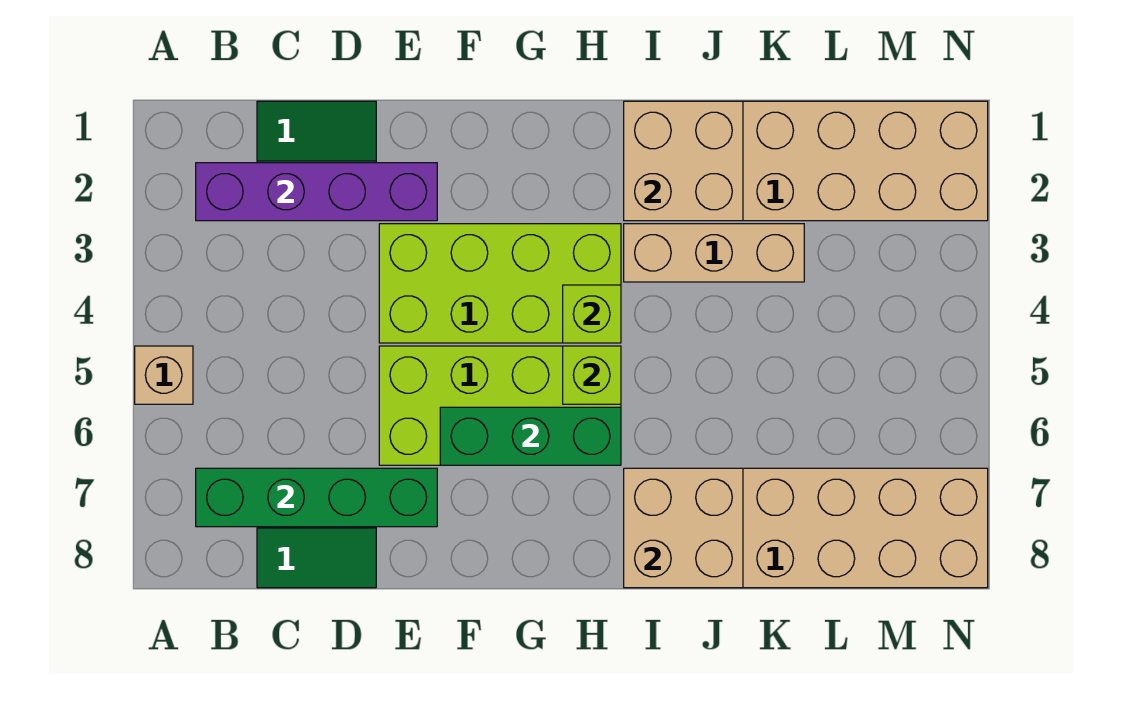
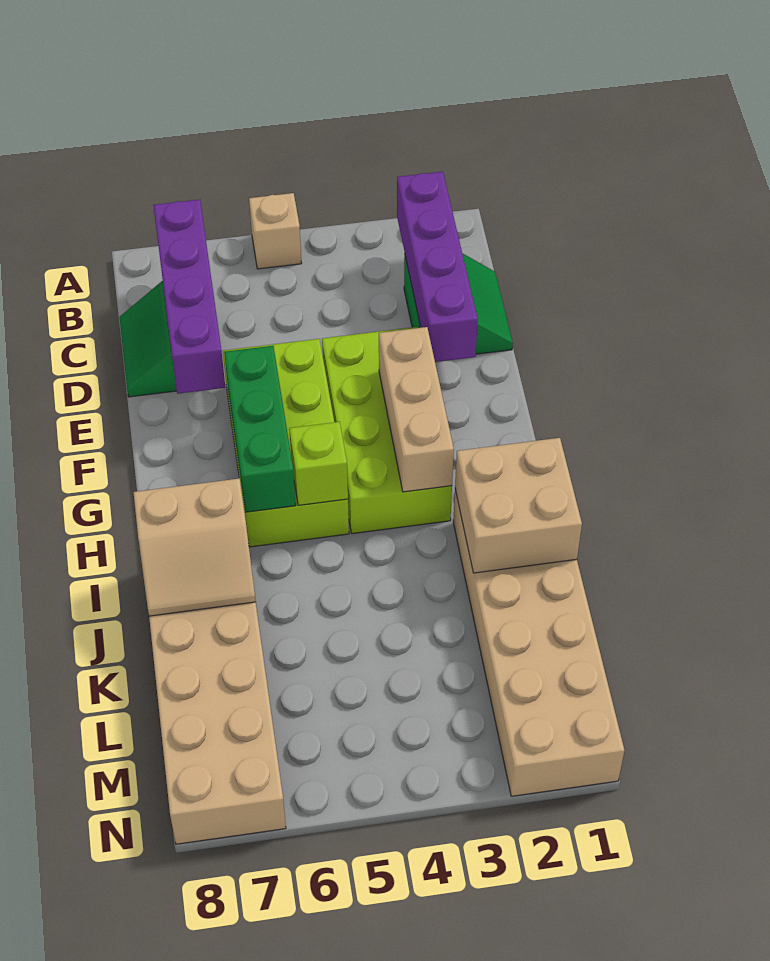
green brick B7:E7 level 2 -> purple brick B7:E7 level 2
lime brick H4 level 2 -> none
tan brick I3:K3 level 1 -> tan brick F3:H3 level 2
tan brick I7:J8 level 2 -> tan slope I7:J8 level 2 top I

